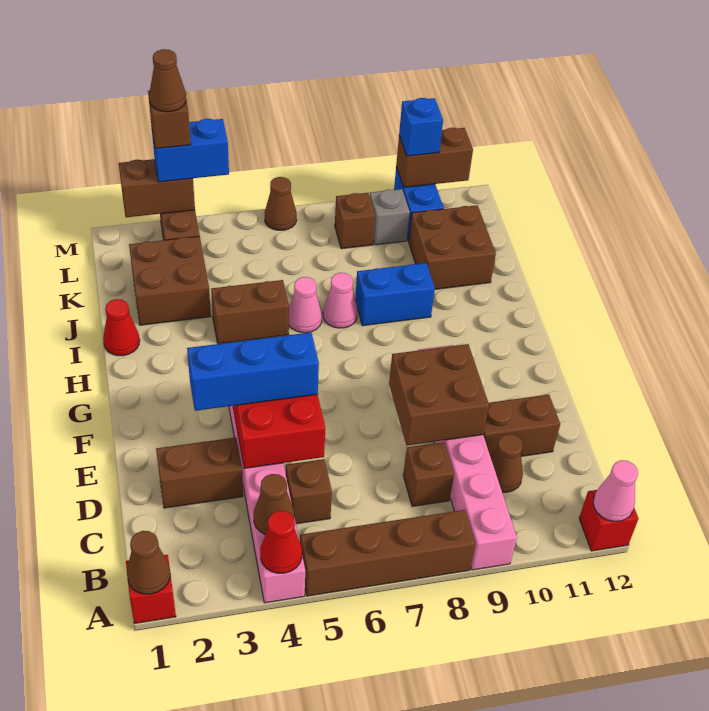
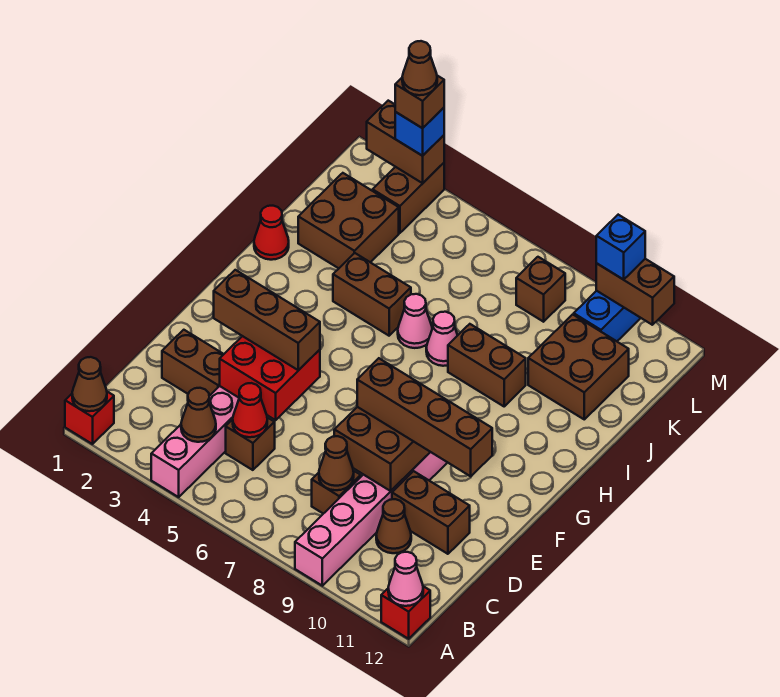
red cone A4 level 2 -> red cone C5 level 2
brown brick A5:A8 level 1 -> brown brick E8:E11 level 3
blue brick E3:E5 level 3 -> brown brick E3:E5 level 3
blue brick I8:I9 level 1 -> brown brick I8:I9 level 1
grey brick L9 level 1 -> none
blue brick M3:M4 level 3 -> blue brick M3 level 3
brown cone M6 level 1 -> brown cone C8 level 2

